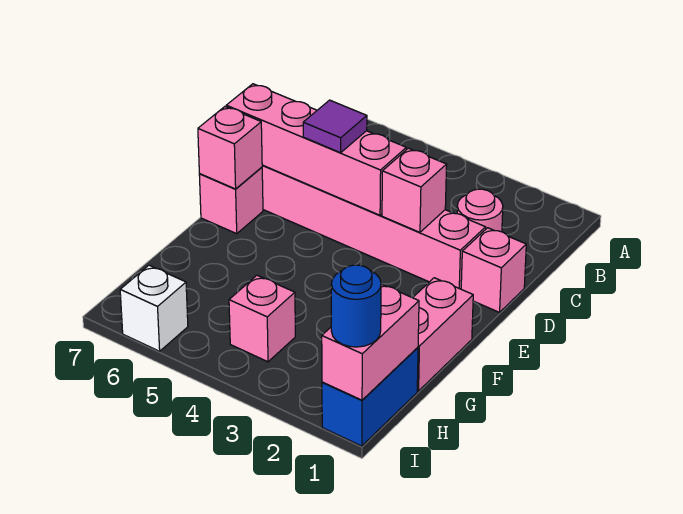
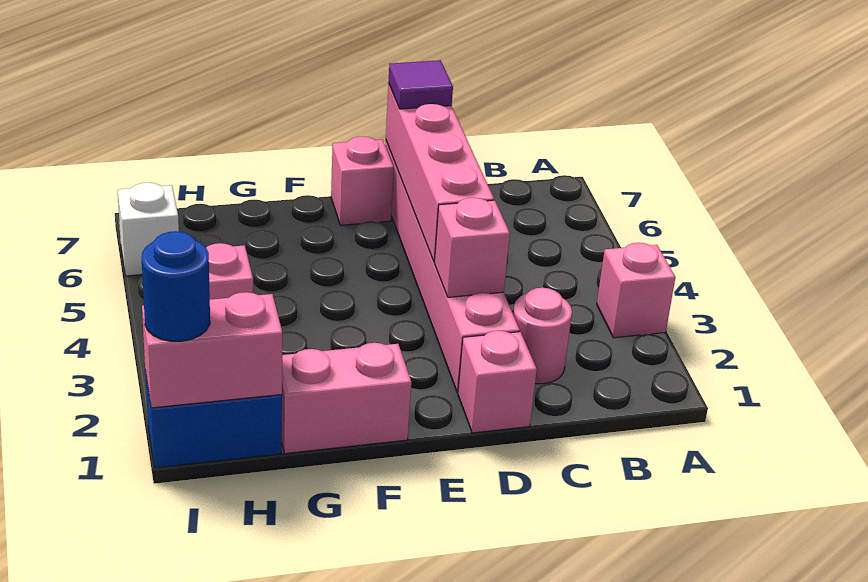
purple tile D5 level 3 -> purple tile D7 level 3
pink brick E7 level 2 -> pink brick A3 level 1

